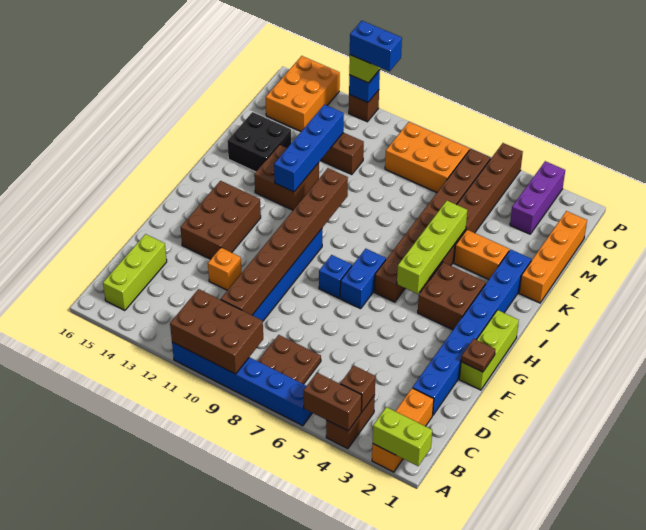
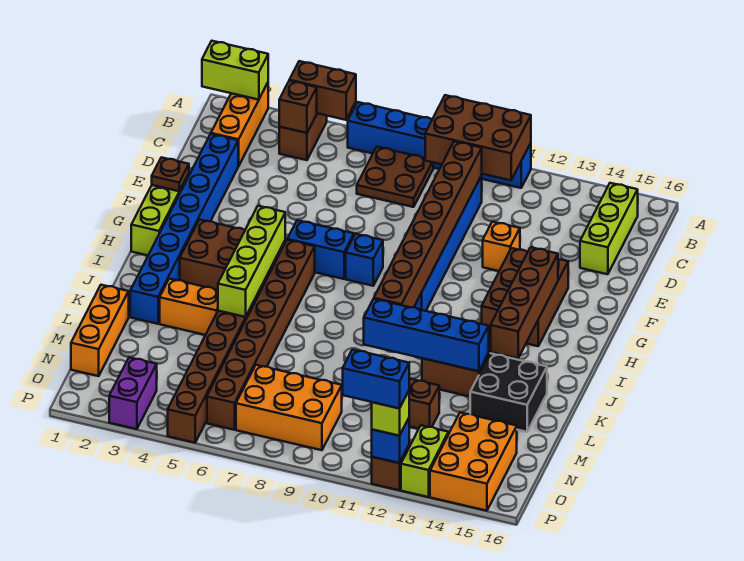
blue brick G7:H7 level 1 -> blue brick G6:G7 level 1
none -> brown brick G14:J14 level 2
blue brick J12:M12 level 2 -> blue brick K10:K13 level 2
orange brick K1:N1 level 1 -> orange brick L1:N1 level 1
purple brick N3:P3 level 1 -> purple brick O3:P3 level 1
none -> lime brick O13:P13 level 1

